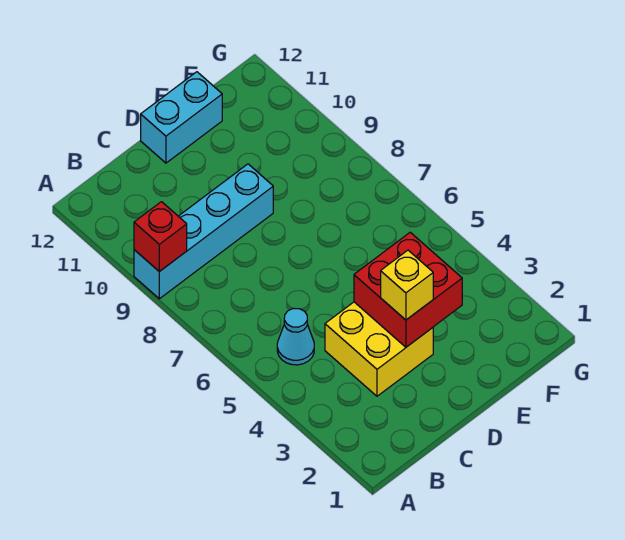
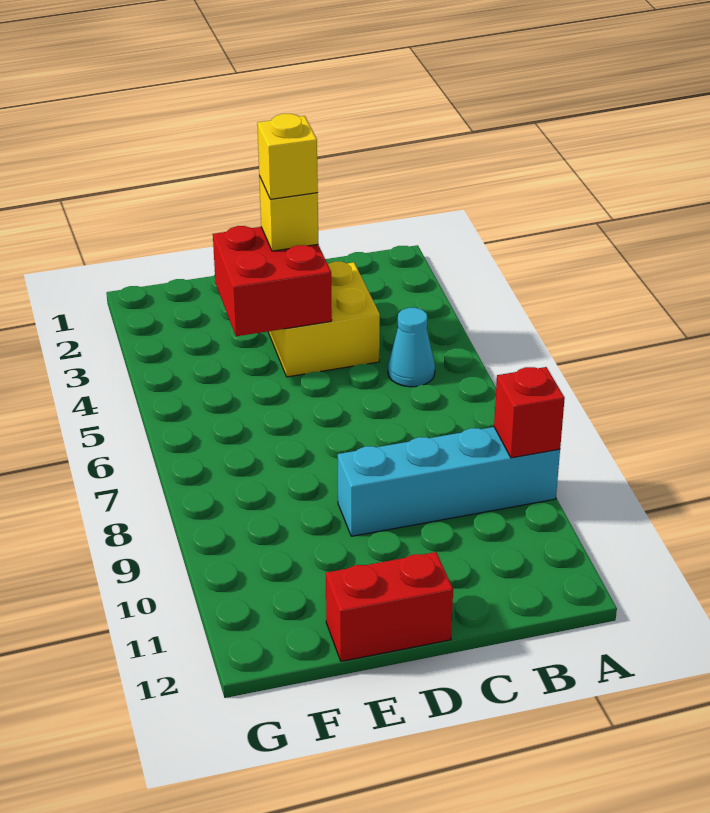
none -> yellow brick D3 level 4
cyan brick D12:E12 level 1 -> red brick D12:E12 level 1

